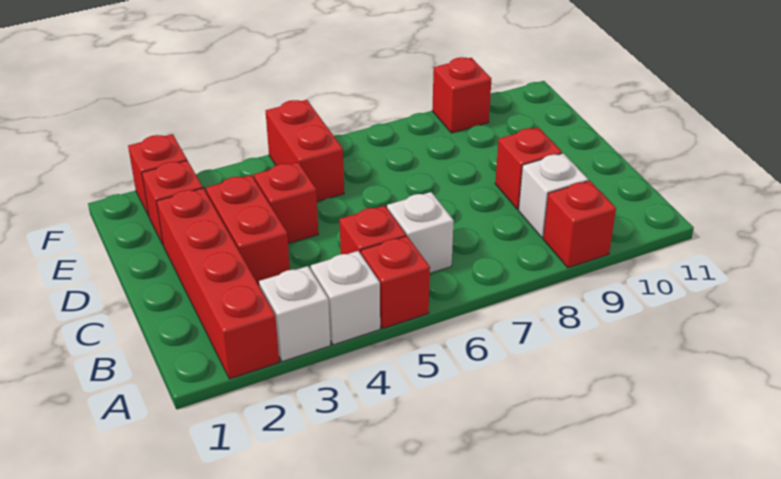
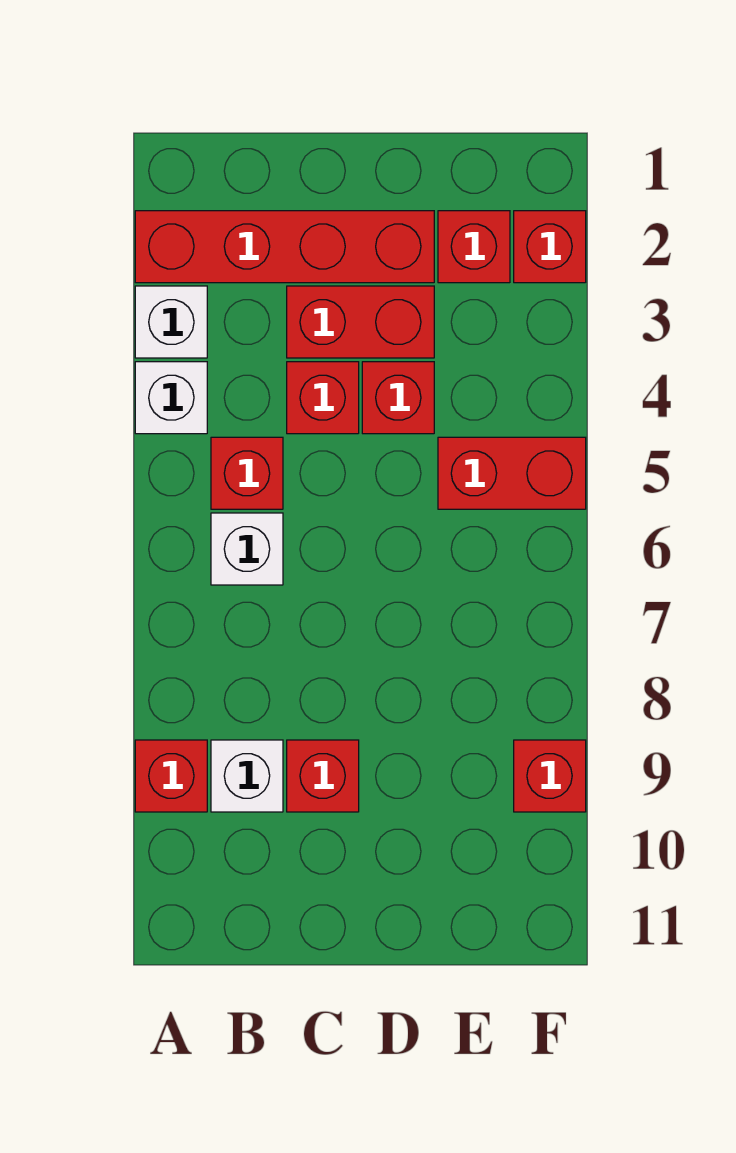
red brick A5 level 1 -> red brick C4 level 1

